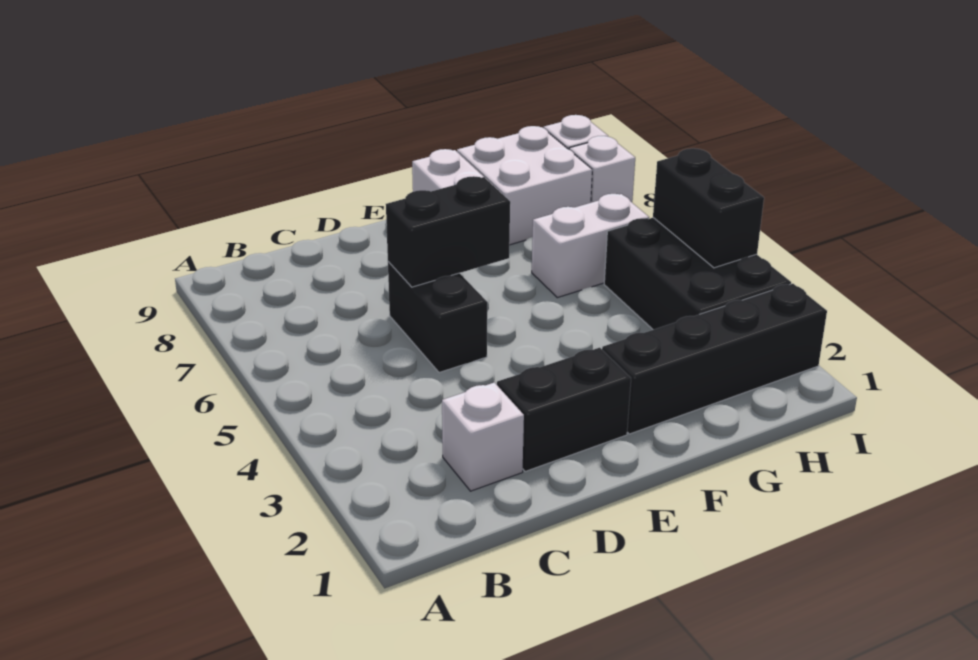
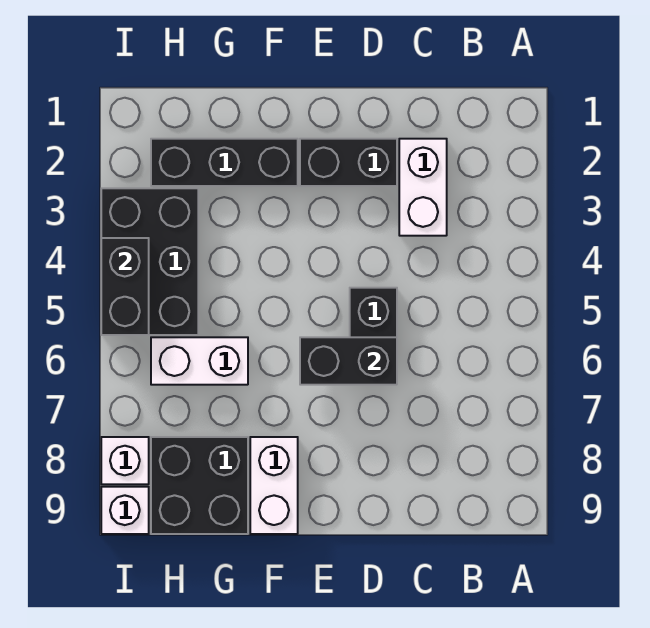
white brick C2 level 1 -> white brick C2:C3 level 1
black brick F2:I2 level 1 -> black brick F2:H2 level 1
white brick G8:H9 level 1 -> black brick G8:H9 level 1

